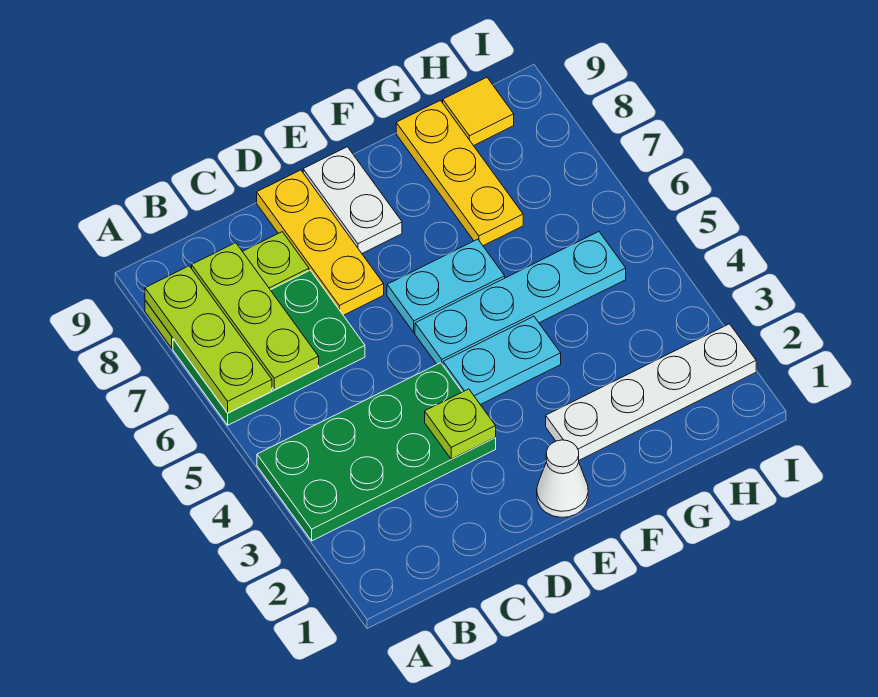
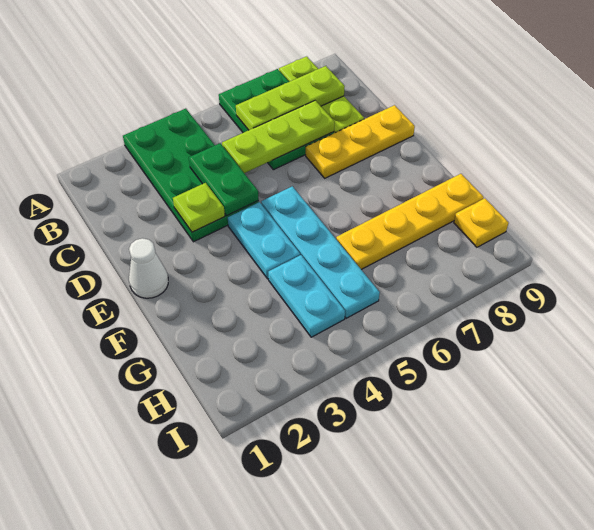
lime plate A6:A8 level 2 -> lime plate C5:C7 level 2
none -> green plate C4:D4 level 2
cyan plate E6:F6 level 1 -> cyan plate G4:H4 level 1
white plate E8:E9 level 1 -> none
white plate F2:I2 level 1 -> none
yellow plate G7:G9 level 1 -> yellow plate G6:G9 level 1
yellow tile H9 level 1 -> yellow plate H9 level 1

